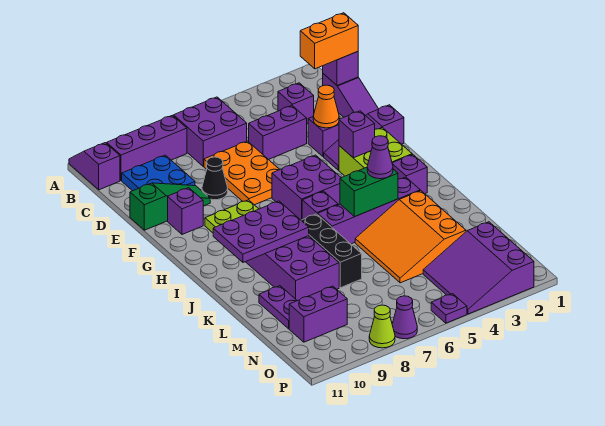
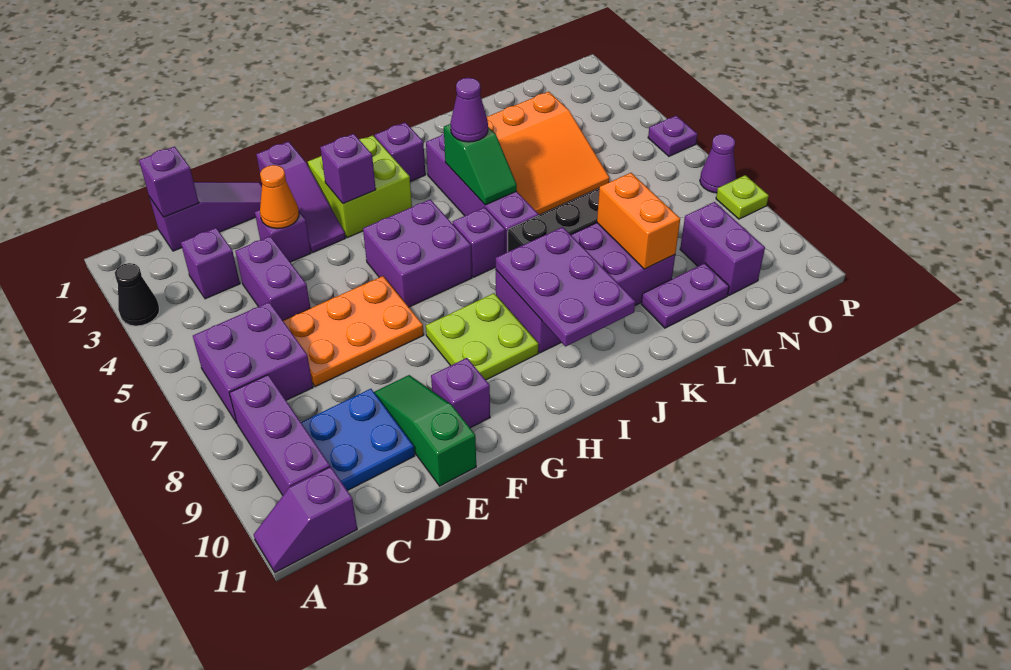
orange brick C1:C2 level 3 -> orange brick L8:L9 level 2
black cone E8 level 1 -> black cone A3 level 1
green brick J4:J5 level 2 -> green slope J4:J5 level 2 top 4
purple slope N2:P4 level 1 top 2 -> none
lime cone P8 level 1 -> lime plate P8 level 1

